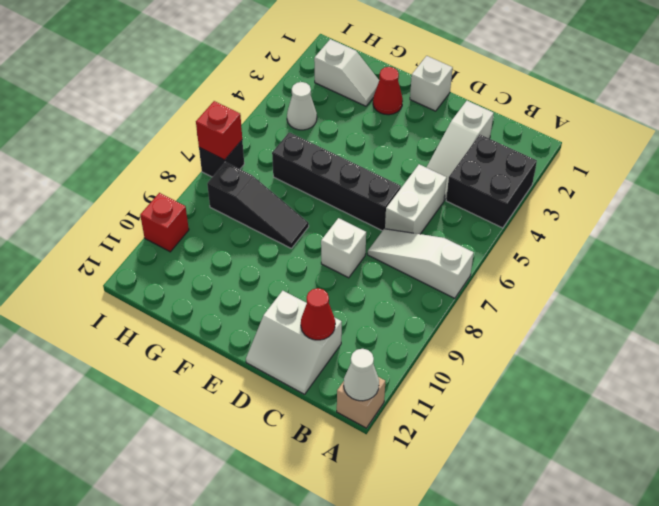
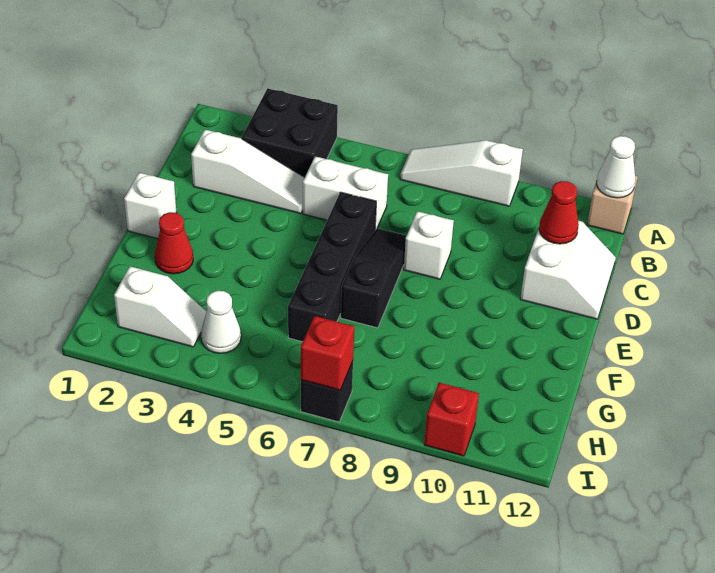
white slope A7:C7 level 1 top A -> white slope A7:A9 level 1 top 9
black slope F8:H8 level 1 top H -> black slope D7:F7 level 1 top F
white slope G2:H2 level 1 top H -> white slope H2:H3 level 1 top 2

